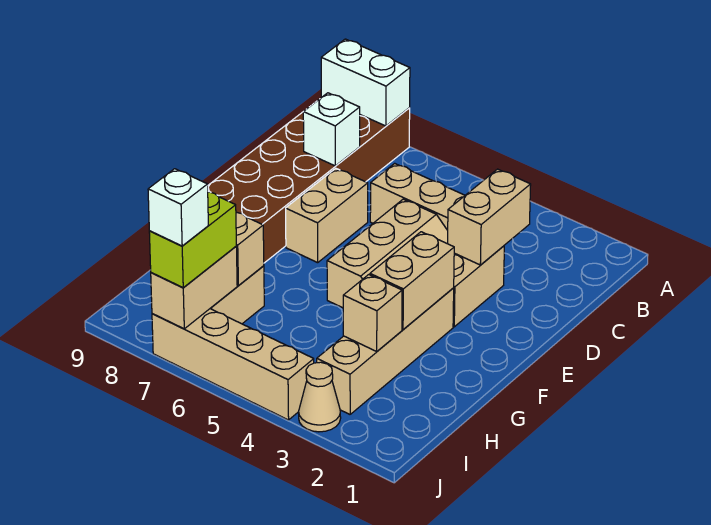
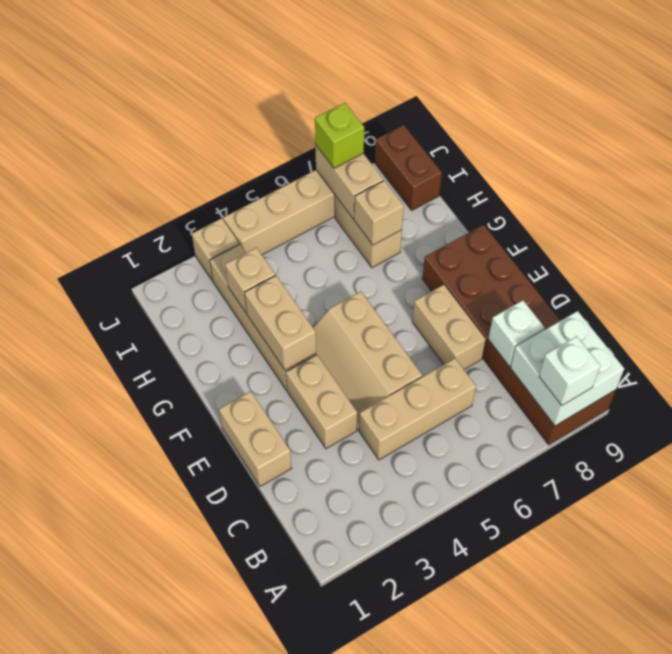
white brick A8:A9 level 2 -> white brick A8:B9 level 2
tan brick C3:D3 level 2 -> tan brick D1:E1 level 1
lime brick I7:J7 level 3 -> lime brick J7 level 3
none -> brown brick I9:J9 level 1
tan cone J3 level 1 -> tan brick J3 level 1
white brick J7 level 4 -> white brick A8 level 3

